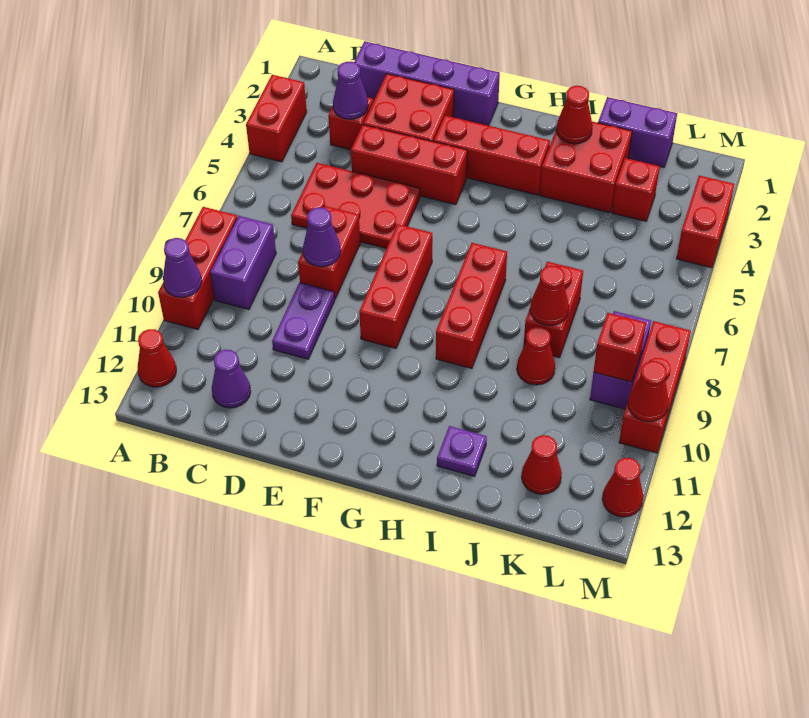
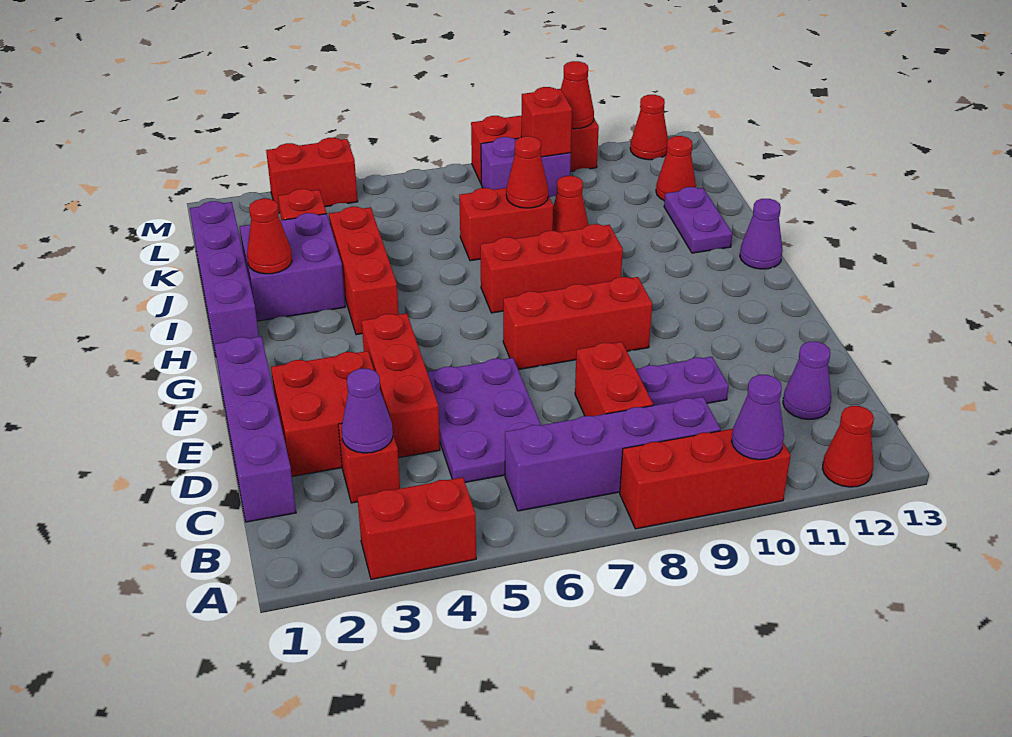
purple brick B8:B9 level 1 -> purple brick B6:B9 level 1
red plate C5:E6 level 1 -> purple plate C5:E6 level 1
red brick D7:D8 level 1 -> red brick C8:D8 level 1
purple cone D8 level 2 -> purple cone H13 level 1
red brick F3:H3 level 1 -> red brick H4:J4 level 1
red brick I2:J3 level 1 -> purple brick I2:J3 level 1
purple plate I12 level 1 -> purple plate I12:J12 level 1
purple brick J1:K1 level 1 -> purple brick H1:K1 level 1

